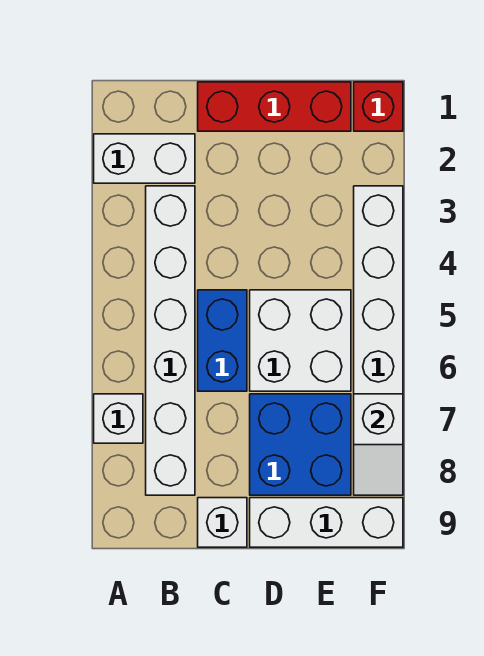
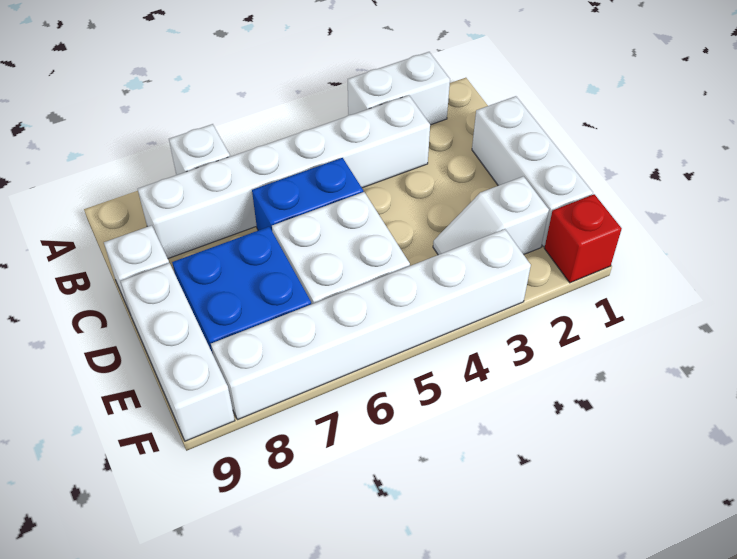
white brick A2:B2 level 1 -> white brick A2:A3 level 1
red brick C1:E1 level 1 -> white brick C1:E1 level 1
white slope F7:F8 level 2 top 7 -> white slope E2:E3 level 1 top 2

